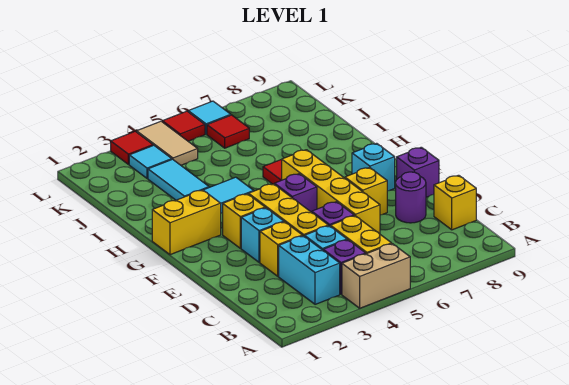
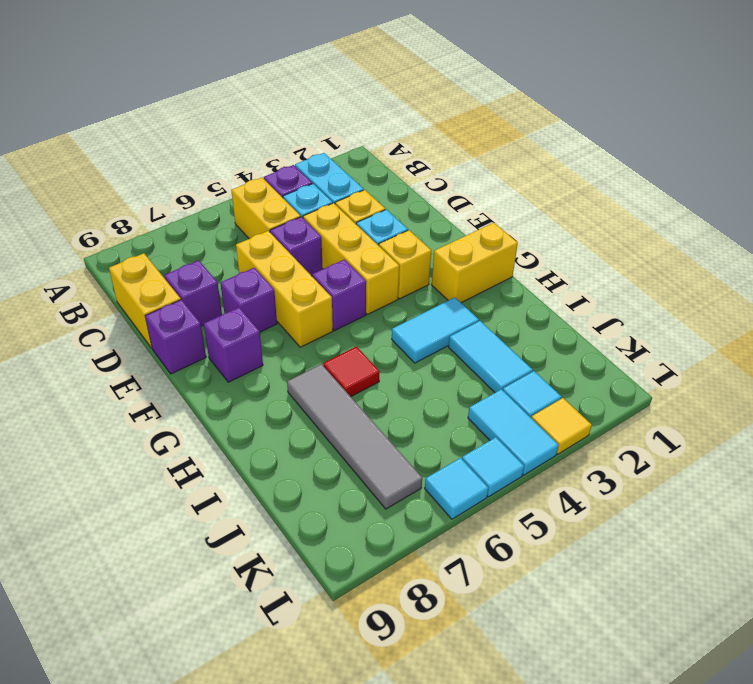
tan brick A4:A5 level 1 -> none
yellow brick C9 level 1 -> yellow brick C9:D9 level 1
yellow brick D6:G6 level 1 -> yellow brick D6:F6 level 1
purple round brick D8 level 1 -> purple brick D8 level 1
yellow brick E7 level 1 -> purple brick E7 level 1
cyan brick F8 level 1 -> purple brick F8 level 1
none -> grey tile H7:K7 level 1
tan tile K4:L4 level 1 -> cyan tile K4:L4 level 1
red tile K6 level 1 -> none
red tile L3 level 1 -> yellow tile L3 level 1
red tile L5 level 1 -> cyan tile L5 level 1

